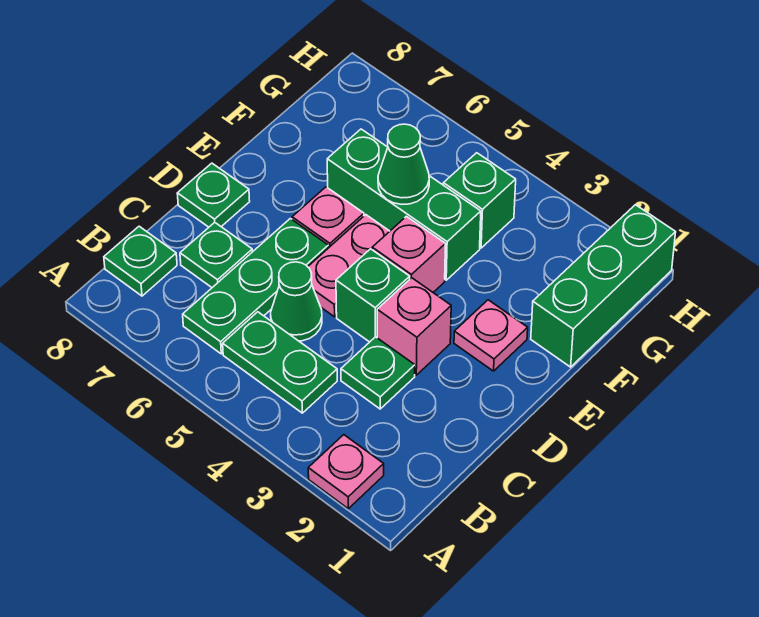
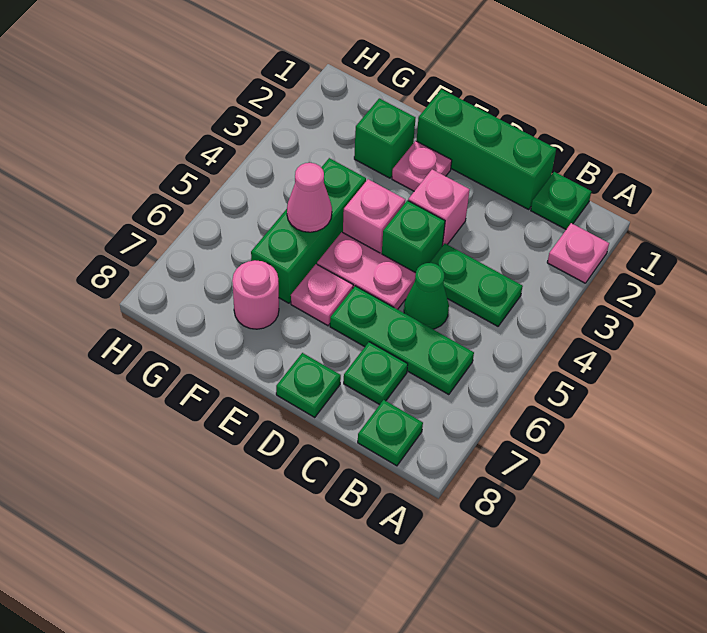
green plate B4:B5 level 1 -> green plate B4:C4 level 1
green plate C3 level 1 -> green plate B1 level 1
green brick F1:H1 level 1 -> green brick C1:E1 level 1
green cone F5 level 2 -> pink cone F5 level 2
none -> pink round brick F7 level 1
green brick G4 level 1 -> green brick F2 level 1

